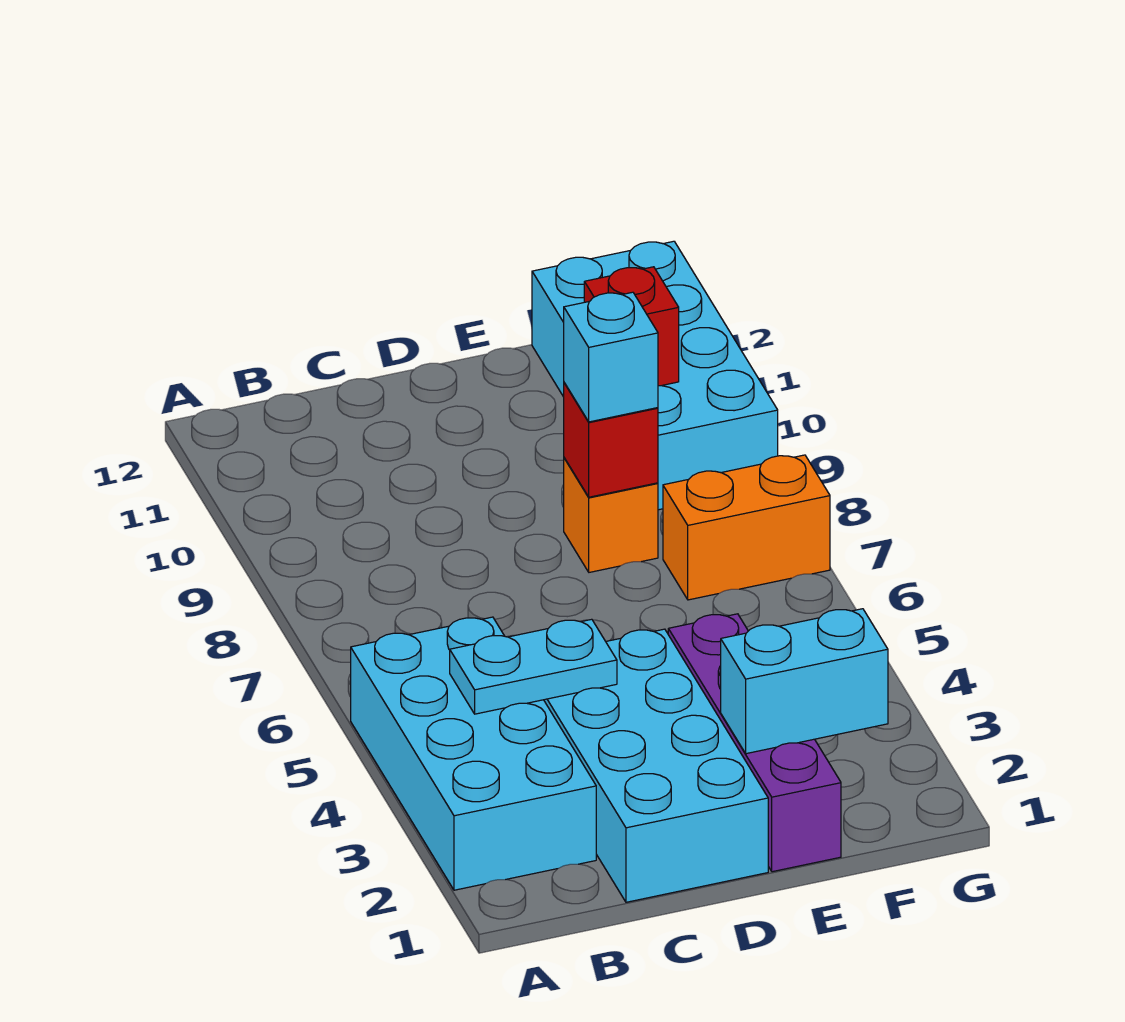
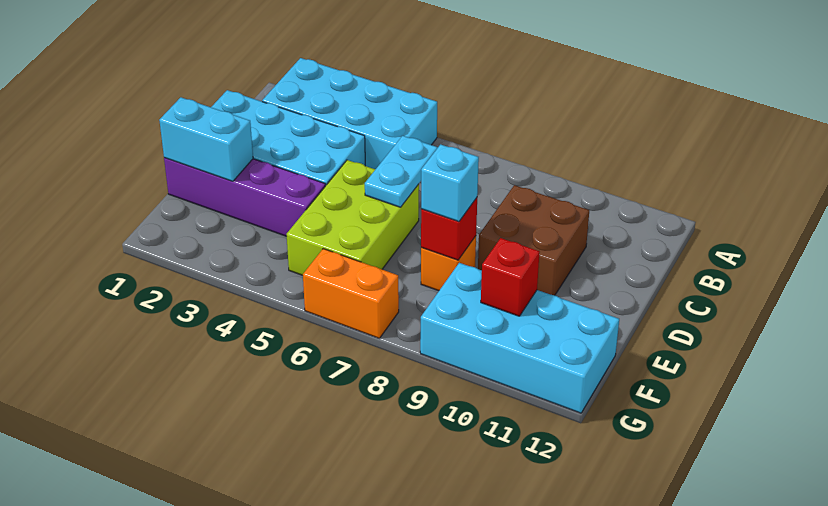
cyan plate B4:C4 level 2 -> cyan plate C6:D6 level 2
none -> brown brick C9:D10 level 1
none -> lime brick D5:F6 level 1
cyan brick E2:F2 level 2 -> cyan brick E1:E2 level 2
orange brick F7:G7 level 1 -> orange brick G6:G7 level 1

